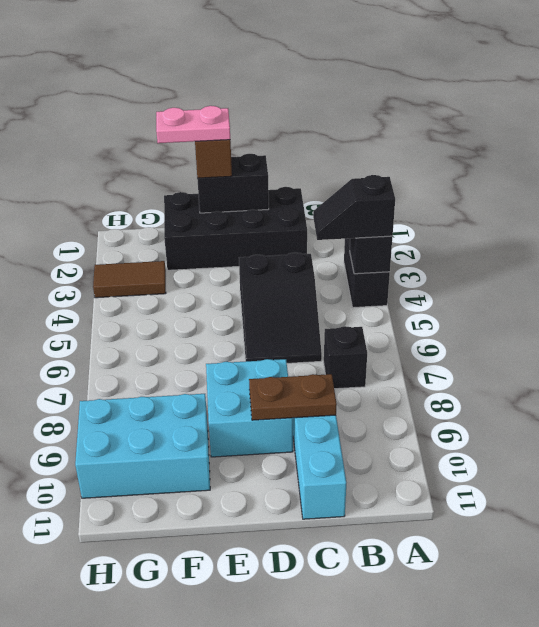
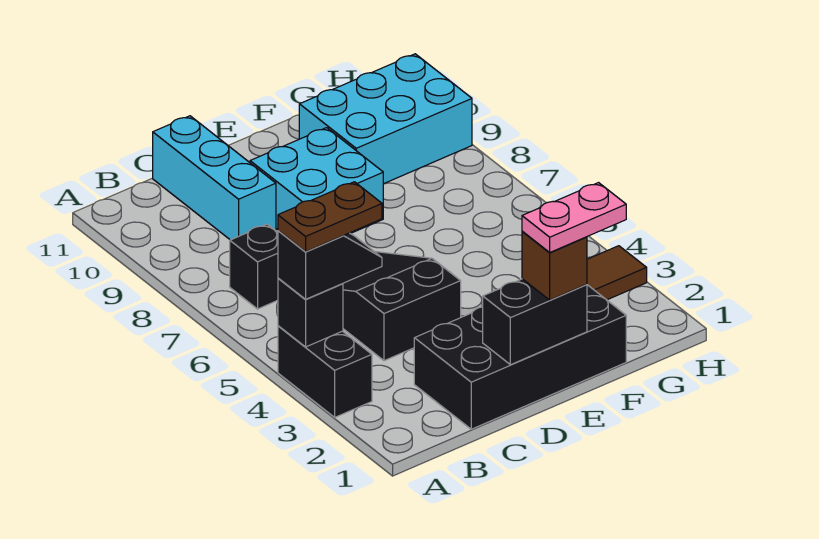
brown plate C9:D9 level 2 -> brown plate A4:B4 level 4

